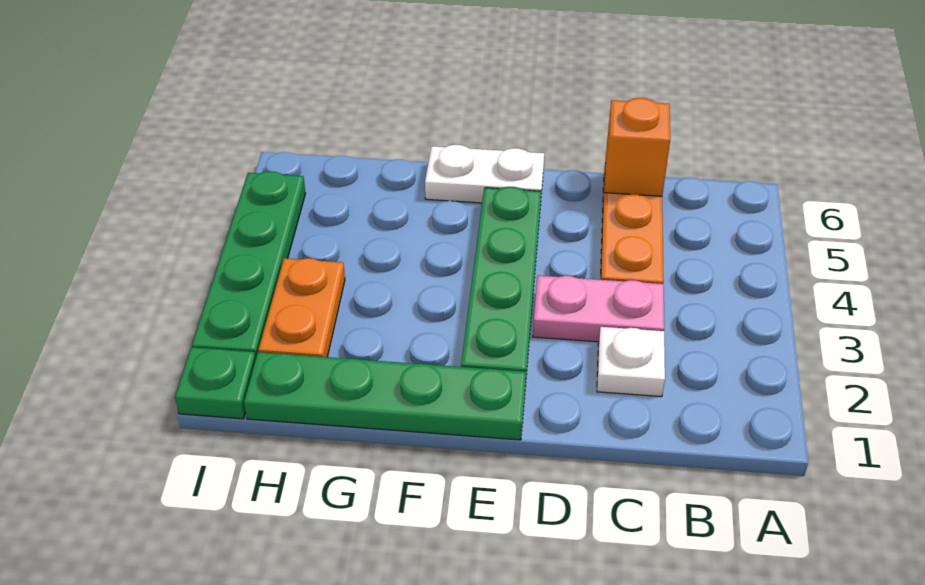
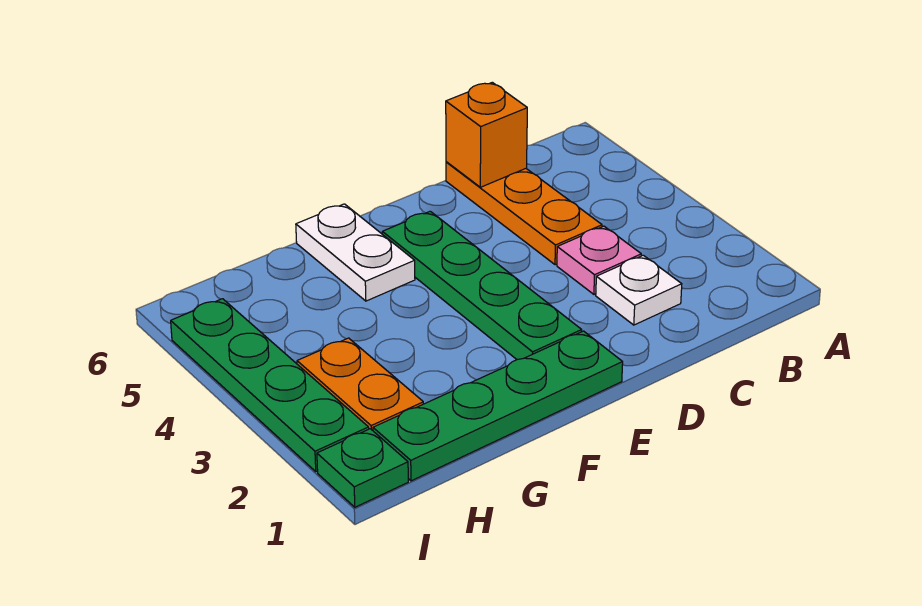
pink plate C3:D3 level 1 -> pink plate C3 level 1
white plate E6:F6 level 1 -> white plate F5:F6 level 1

